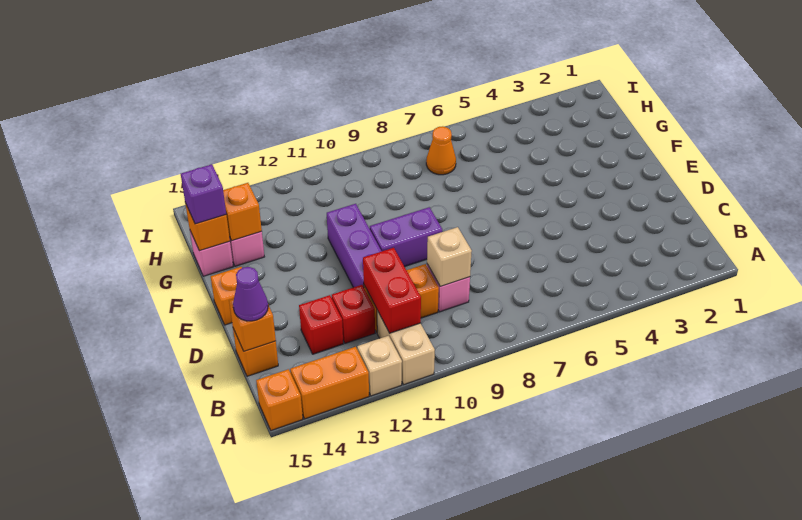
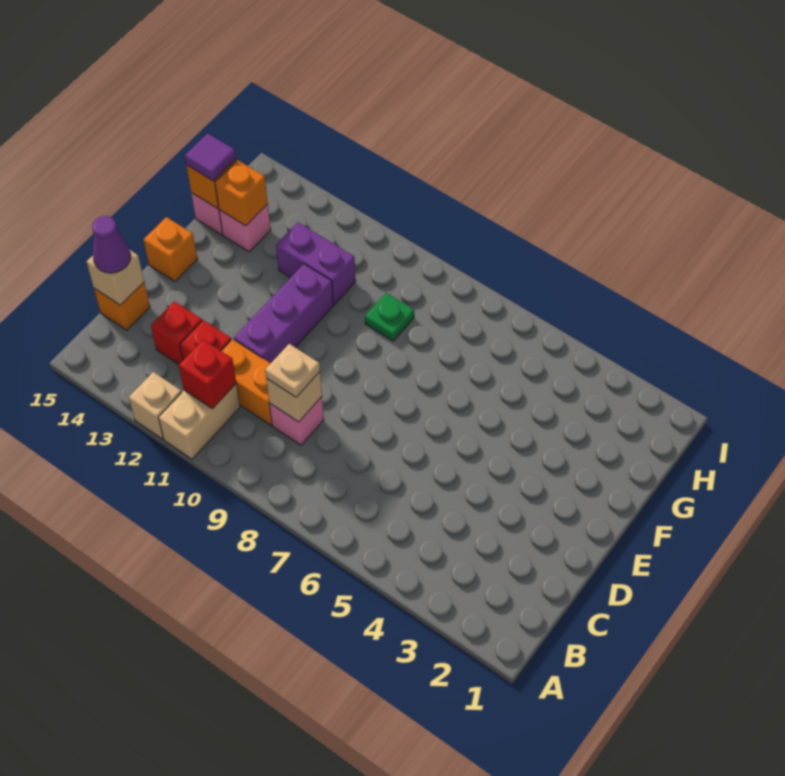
orange brick A13:A14 level 1 -> none
orange brick A15 level 1 -> none
red brick B11:C11 level 2 -> red brick B11 level 2
none -> tan plate C9 level 3
orange brick C15 level 2 -> tan brick C15 level 2
purple brick E9:E10 level 1 -> purple brick G11:G12 level 1
none -> green plate G9 level 1
purple brick G15 level 3 -> purple tile G15 level 3
orange cone H7 level 1 -> none

